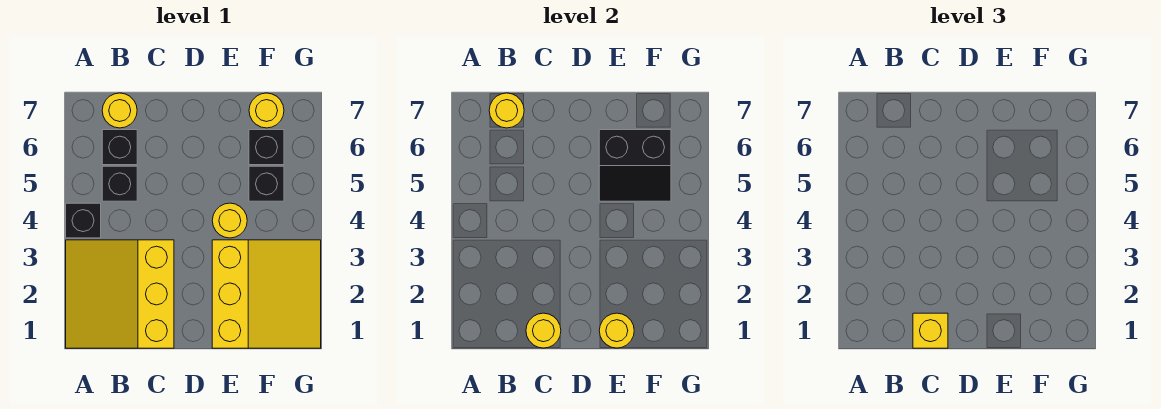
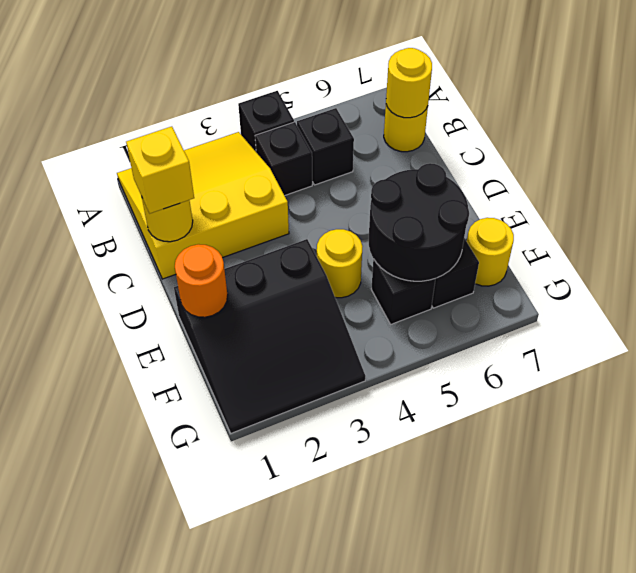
black brick B6 level 1 -> black brick B4 level 1
yellow slope E1:G3 level 1 top E -> black slope E1:G3 level 1 top E
yellow round brick E1 level 2 -> orange round brick E1 level 2
black slope E5:F6 level 2 top 6 -> black round brick E5:F6 level 2

